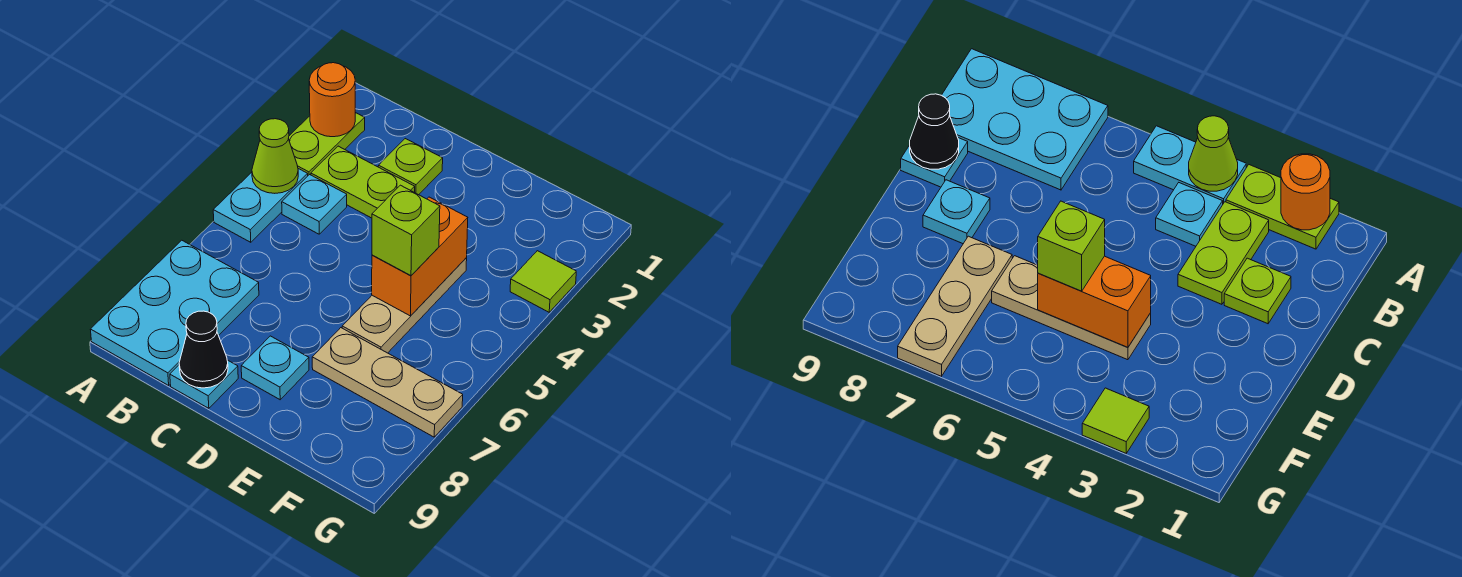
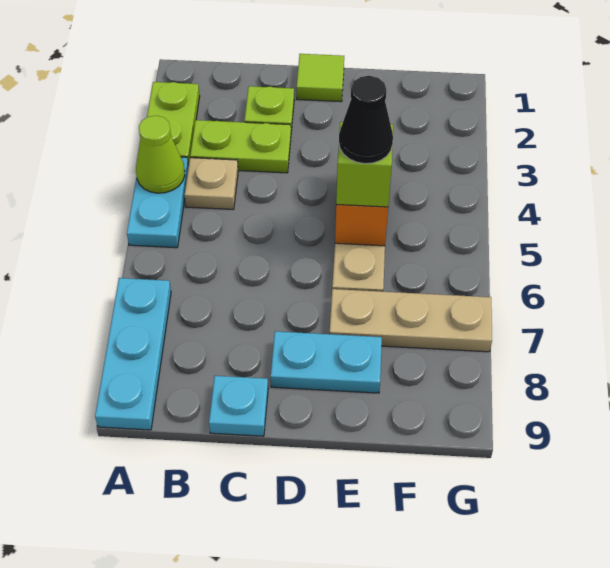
orange round brick A2 level 2 -> none
cyan plate A7:B9 level 1 -> cyan plate A7:A9 level 1
cyan plate B4 level 1 -> tan plate B4 level 1
black cone C9 level 2 -> black cone E5 level 4
cyan plate D8 level 1 -> cyan plate D8:E8 level 1
lime tile G3 level 1 -> lime tile D1 level 1

